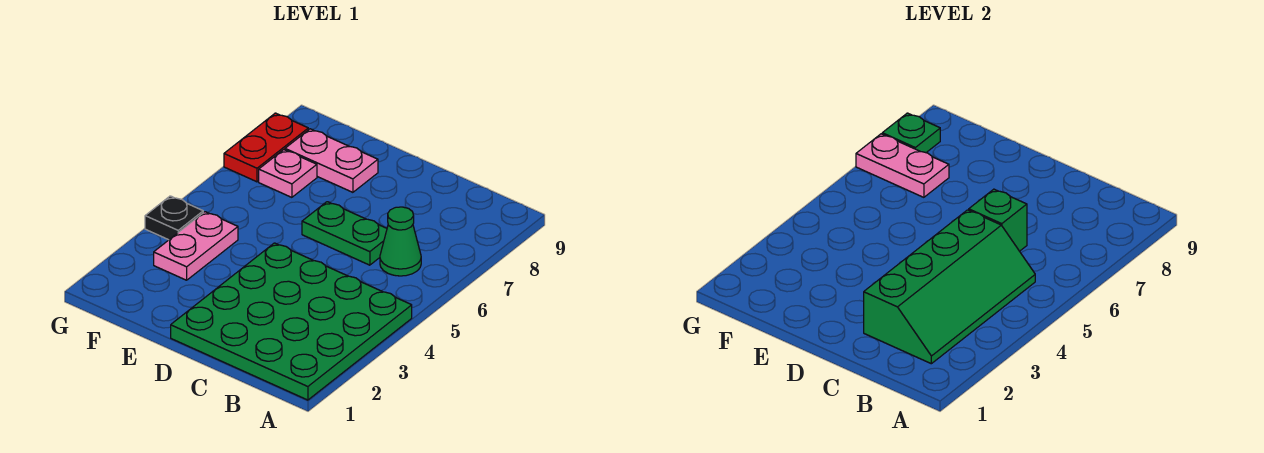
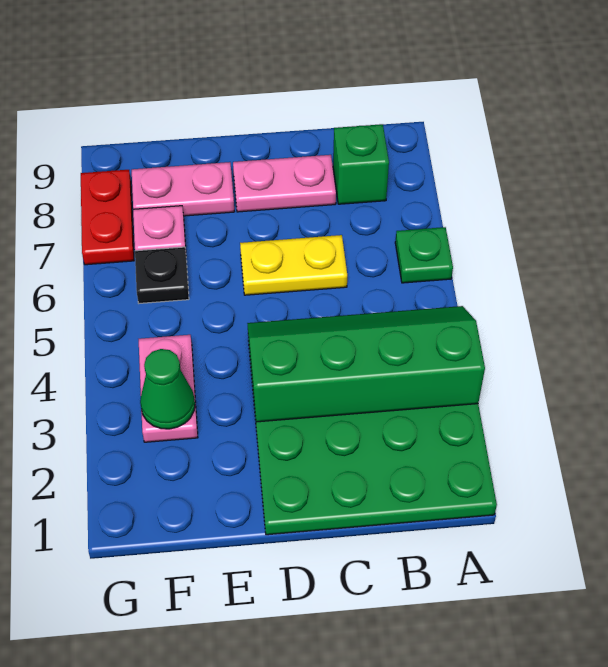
green slope B2:C5 level 2 top C -> green slope A3:D4 level 2 top 3
green cone B6 level 1 -> green cone F3 level 2
green plate C6:D6 level 1 -> yellow plate C6:D6 level 1
green brick C6 level 2 -> green brick B8 level 1
pink plate F7:G7 level 2 -> pink plate C8:D8 level 1
black plate G4 level 1 -> black plate F6 level 1
green plate G8 level 2 -> green plate A6 level 1

